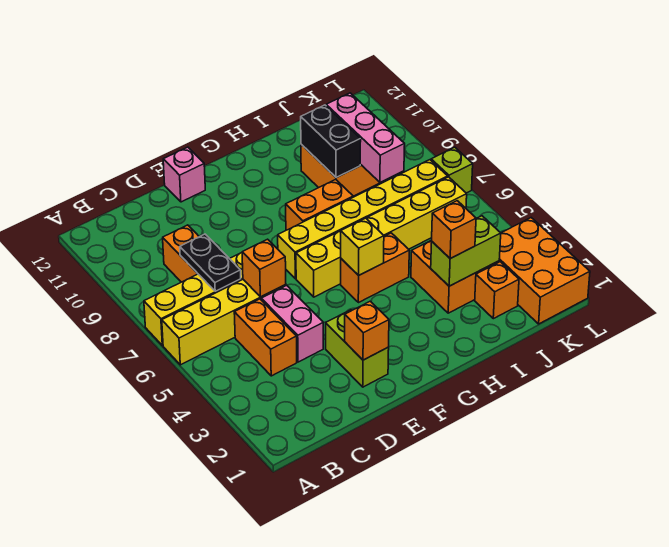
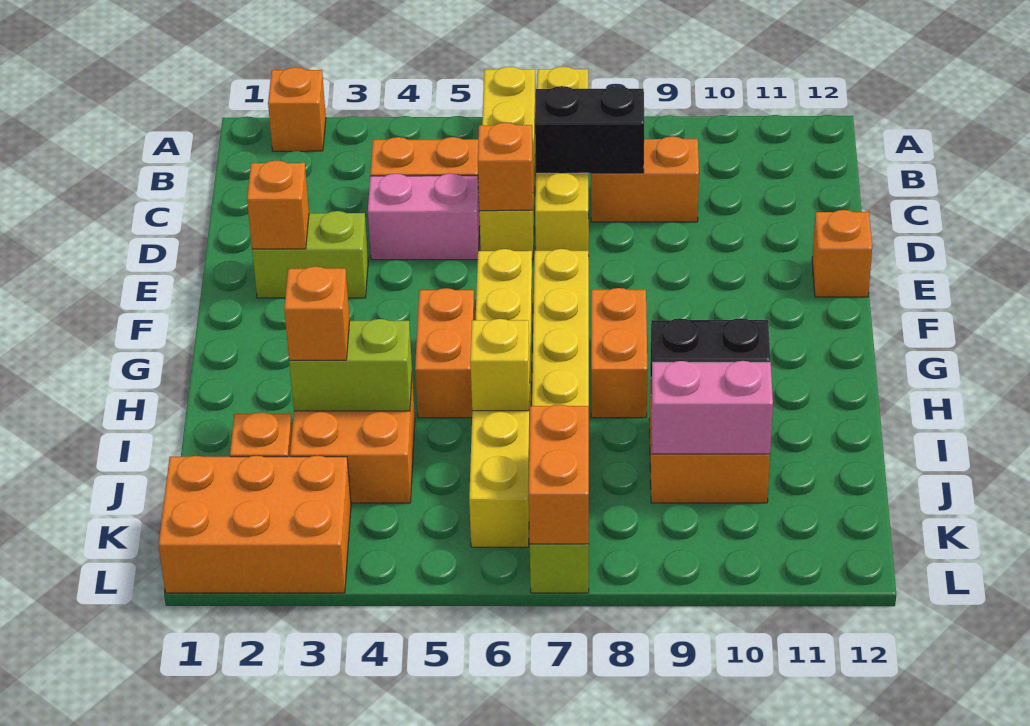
none -> orange brick A2 level 1
black plate C7:C8 level 2 -> black brick C7:C8 level 2
pink brick E12 level 1 -> orange brick E12 level 1
yellow brick G5 level 2 -> yellow brick I6 level 2
lime brick I3:J3 level 2 -> lime brick I3:I4 level 2
pink brick J8:J10 level 2 -> pink brick J9:J10 level 2
none -> orange brick K7:L7 level 2

